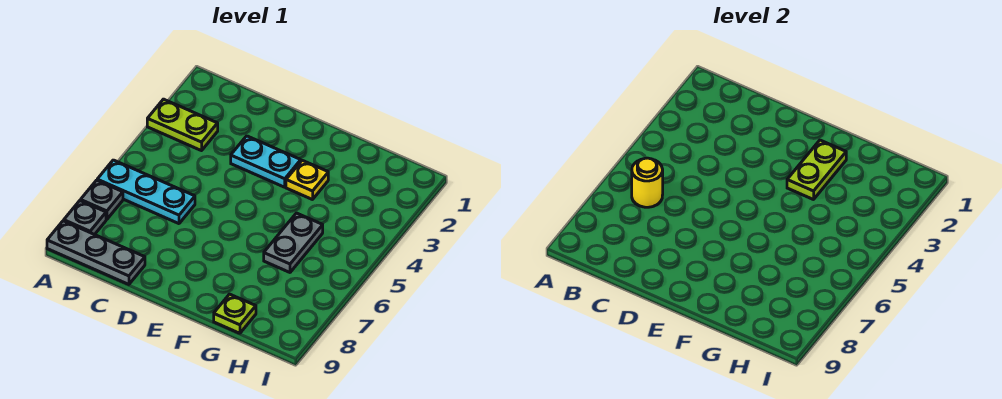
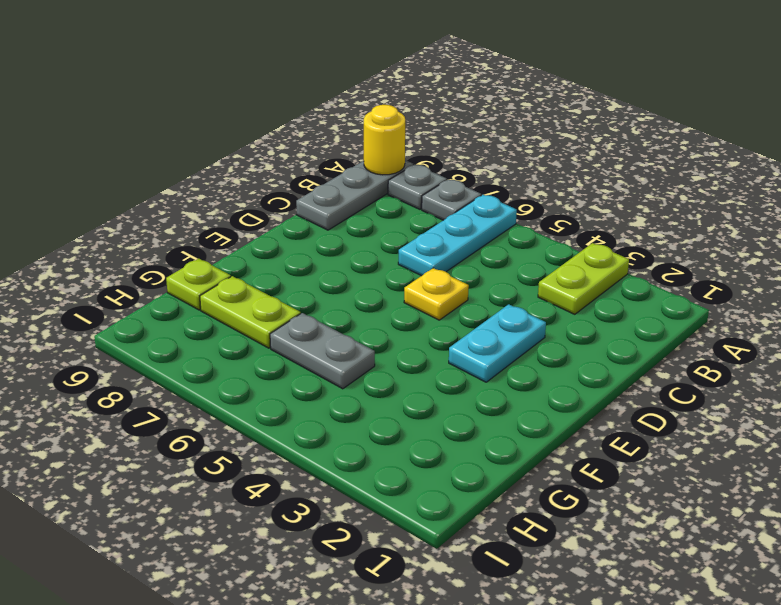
yellow round brick B6 level 2 -> yellow round brick A9 level 2
lime plate F2:F3 level 2 -> lime plate G7:G8 level 1
yellow plate F3 level 1 -> yellow plate D5 level 1

